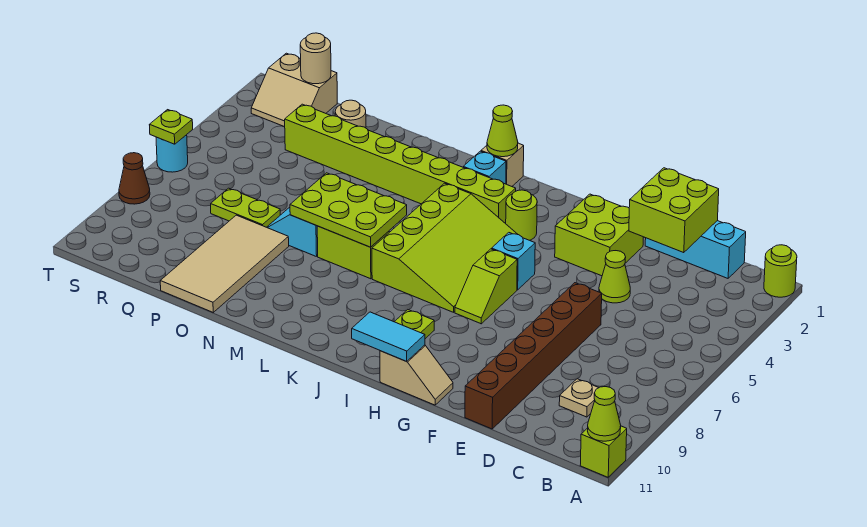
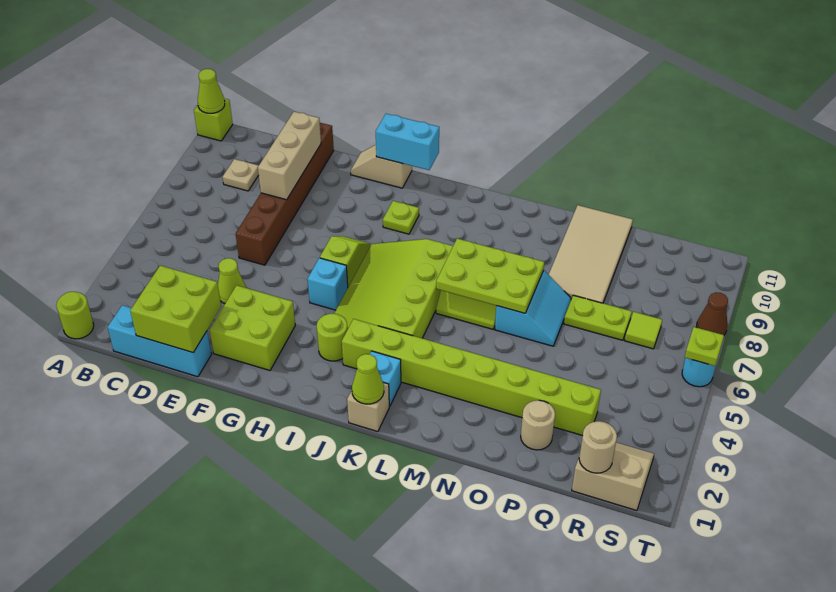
none -> tan brick E8:E10 level 2
cyan tile H11:I11 level 2 -> cyan brick H11:I11 level 2
none -> lime tile R7 level 1

